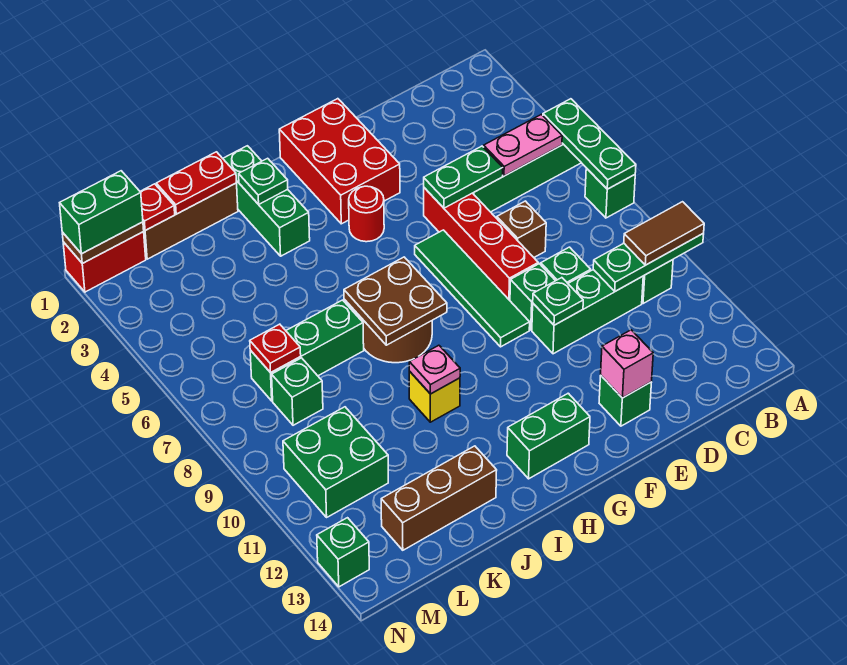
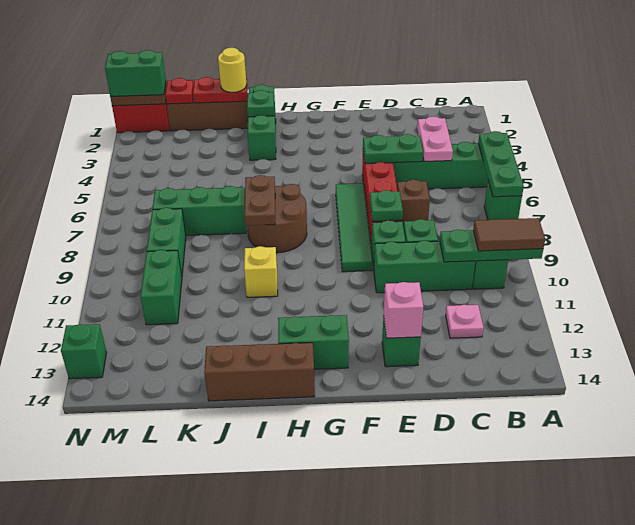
pink plate B5:C5 level 2 -> pink plate C4:C5 level 2
green plate E10 level 2 -> green plate E8 level 2
red brick F1:G3 level 1 -> none
red round brick G4 level 1 -> none
brown plate H7:I8 level 2 -> brown plate I7:I8 level 2
pink plate I10 level 2 -> pink plate C12 level 1
none -> yellow round brick J1 level 3
brown brick J13:L13 level 1 -> brown brick H14:J14 level 1
red plate L7 level 2 -> none
green brick L8 level 1 -> green brick L8:L9 level 1
green brick L10:M11 level 1 -> green brick L10:L11 level 1

